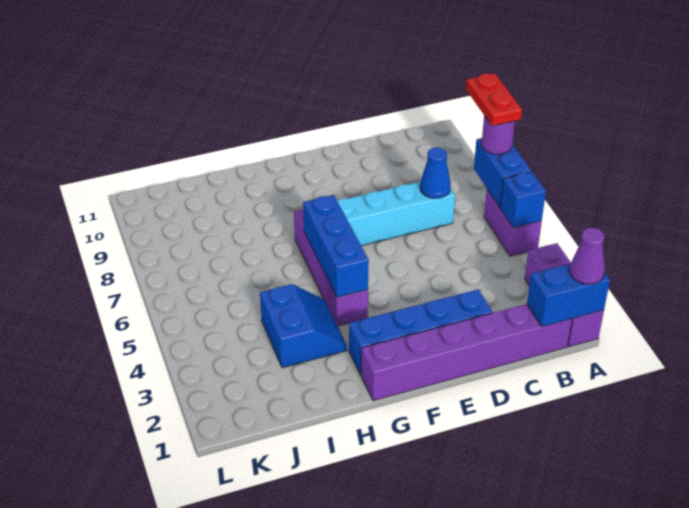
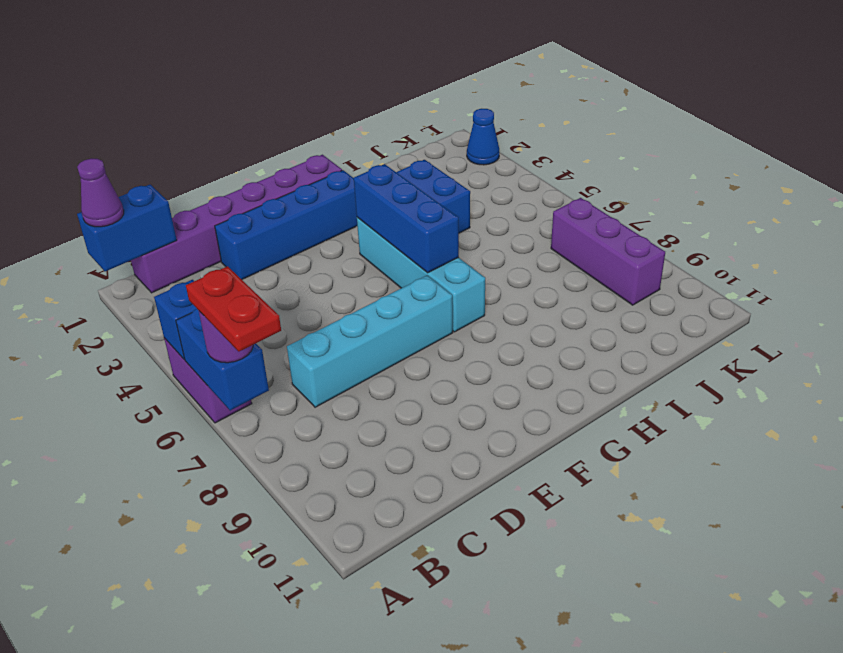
purple brick A1:A3 level 1 -> purple brick K7:K9 level 1
blue cone C7 level 2 -> blue cone L2 level 1
purple brick G4:G7 level 1 -> cyan brick G4:G7 level 1

